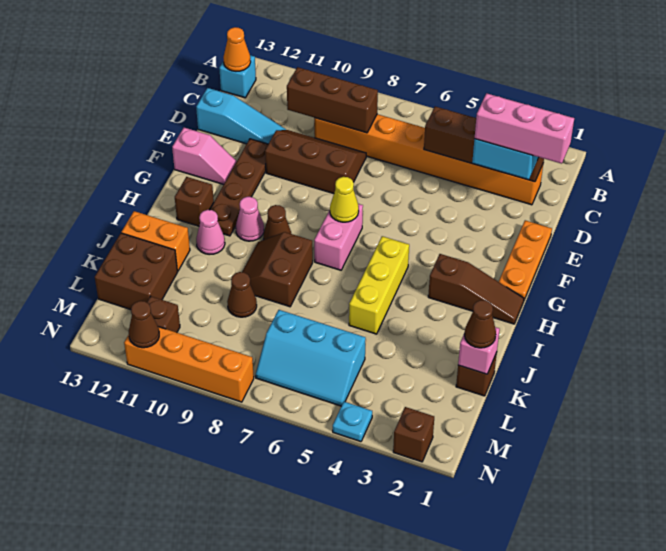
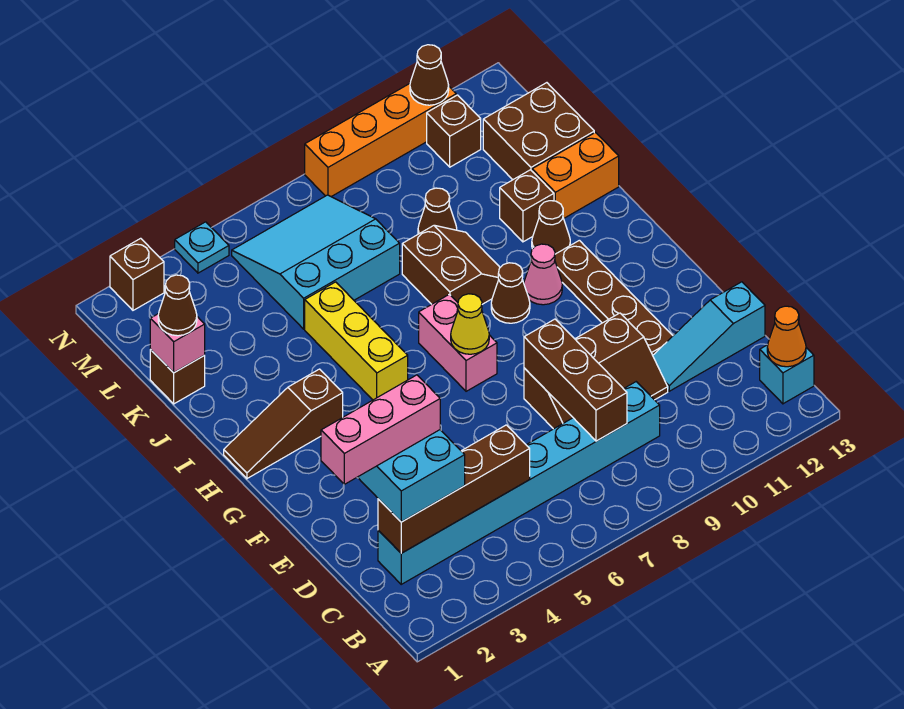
orange brick C2:C9 level 1 -> cyan brick C2:C9 level 1
brown brick C8:C10 level 2 -> brown brick C8:E8 level 2
orange plate E1:G1 level 1 -> none
pink slope F12:F13 level 1 top 13 -> none
brown brick H12 level 1 -> brown brick J11 level 1
pink cone I11 level 1 -> brown cone I11 level 1
cyan slope L5:M7 level 1 top L -> cyan slope K5:M7 level 1 top K

